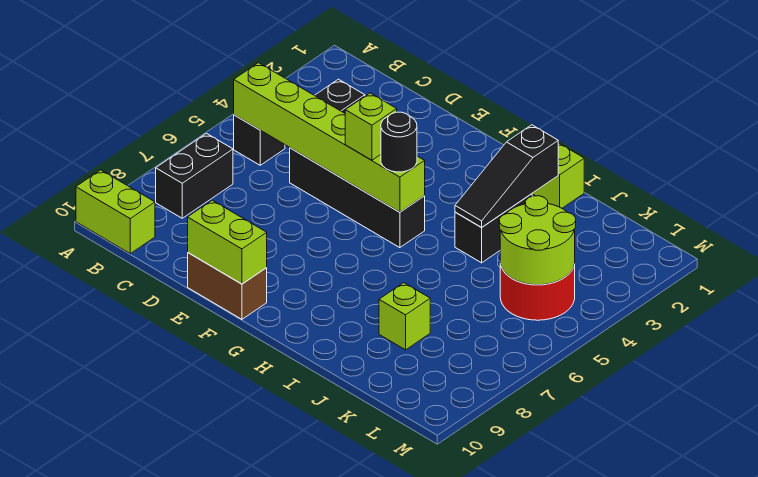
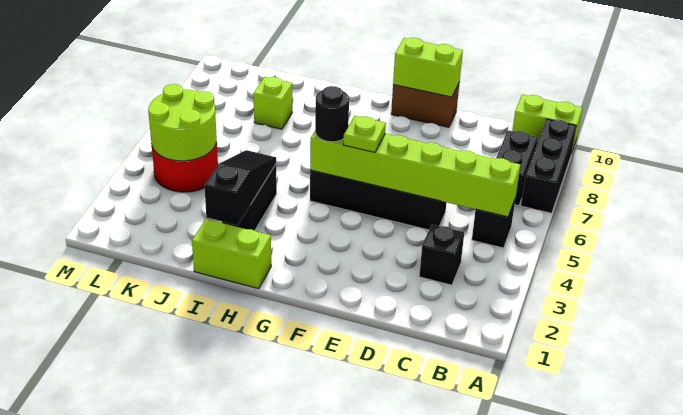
none -> black brick A7:A9 level 1
lime brick F5 level 3 -> lime plate F5 level 3

